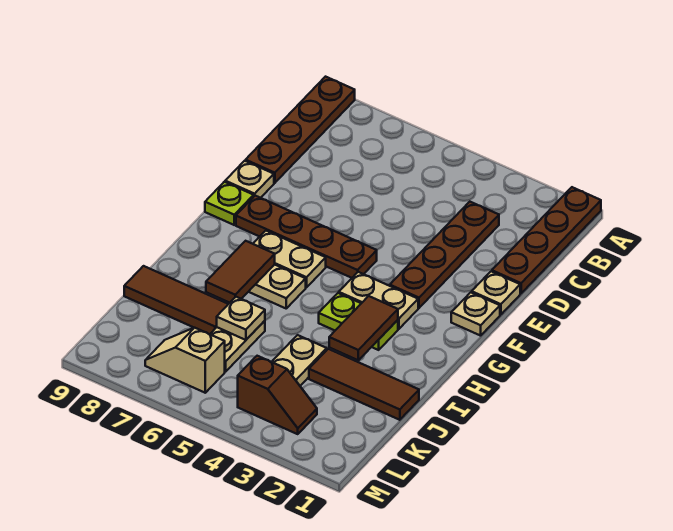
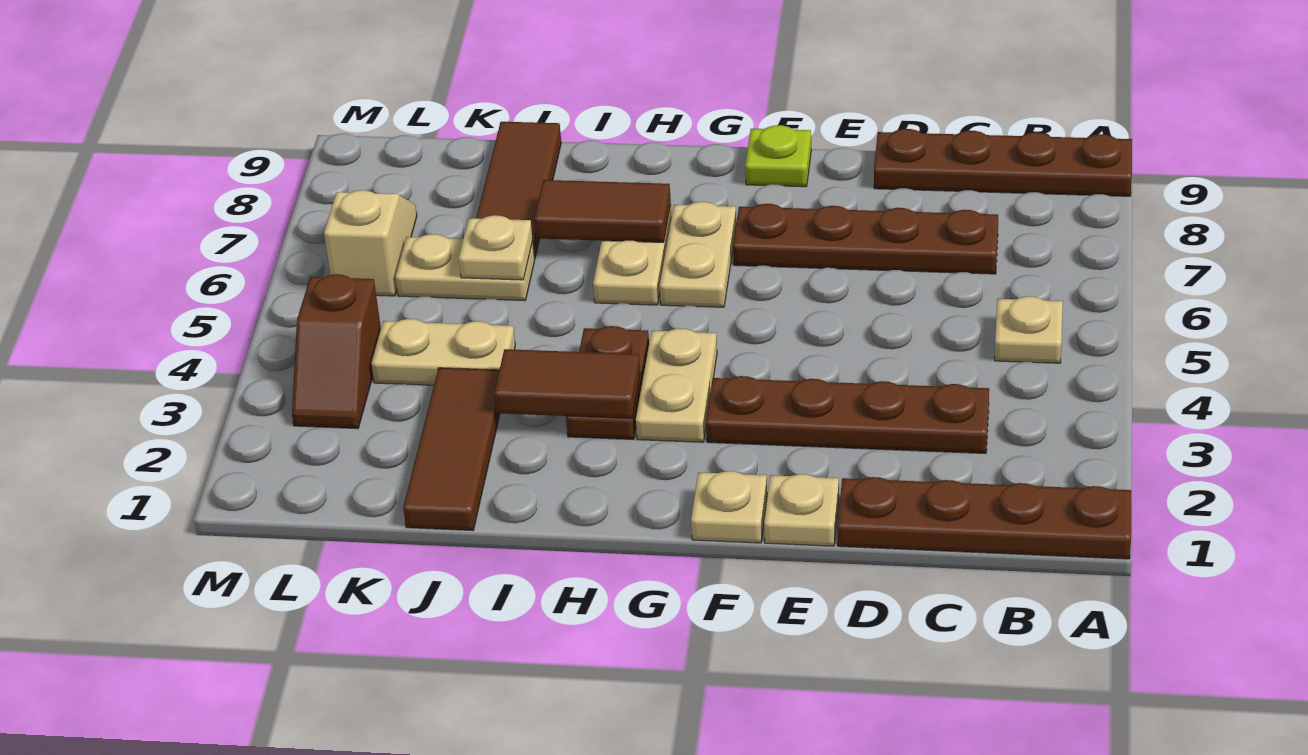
tan plate E9 level 1 -> tan plate B5 level 1
brown plate F5:F8 level 1 -> brown plate C7:F7 level 1
lime plate H3:H4 level 1 -> brown plate H3:H4 level 1

